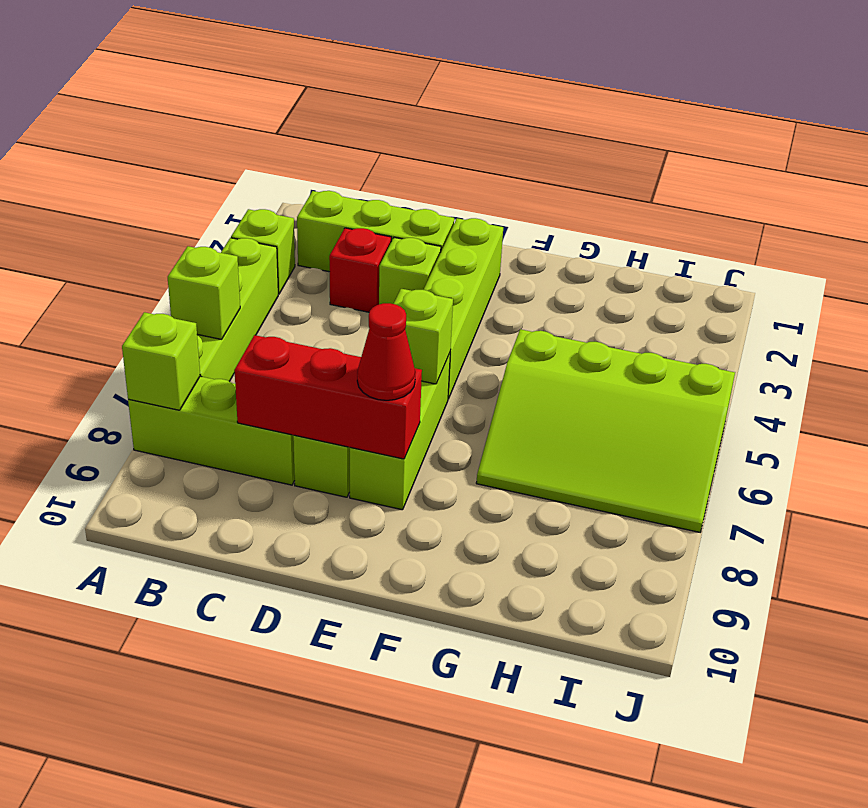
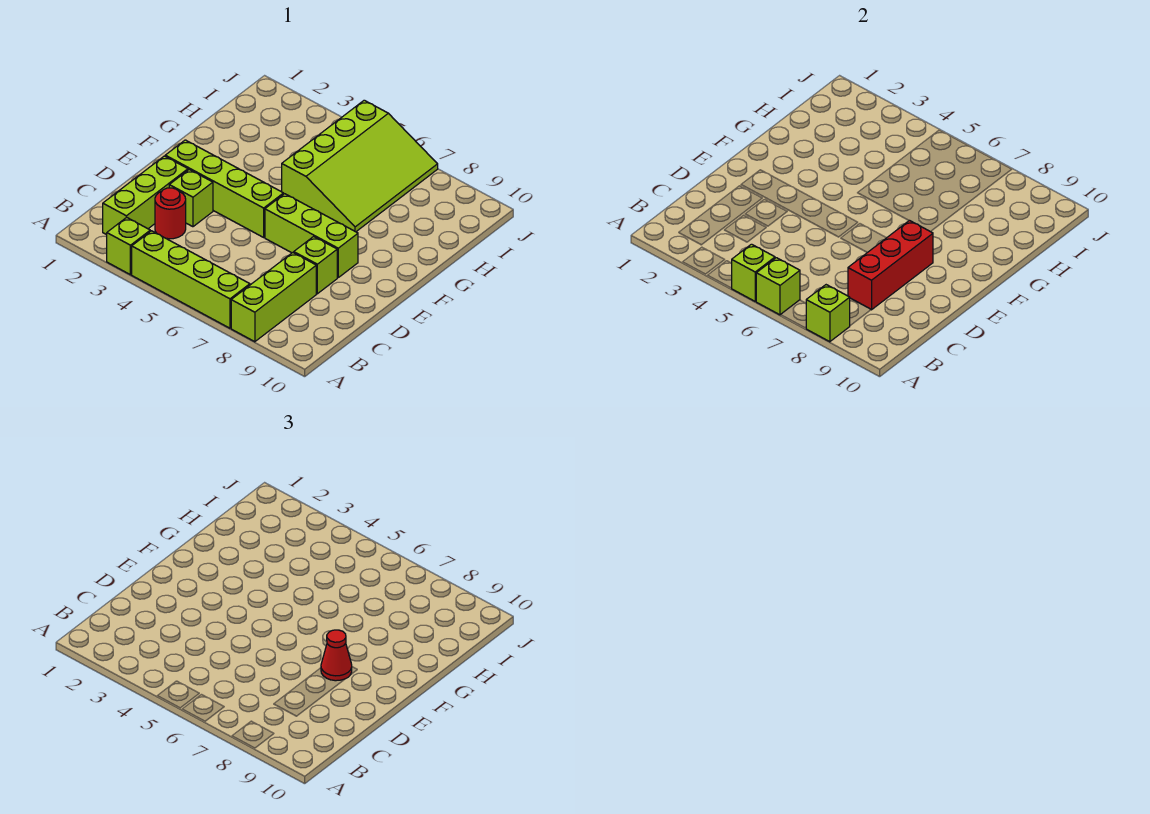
red brick C3 level 1 -> red round brick C3 level 1
lime brick E6 level 2 -> lime brick A5 level 2

